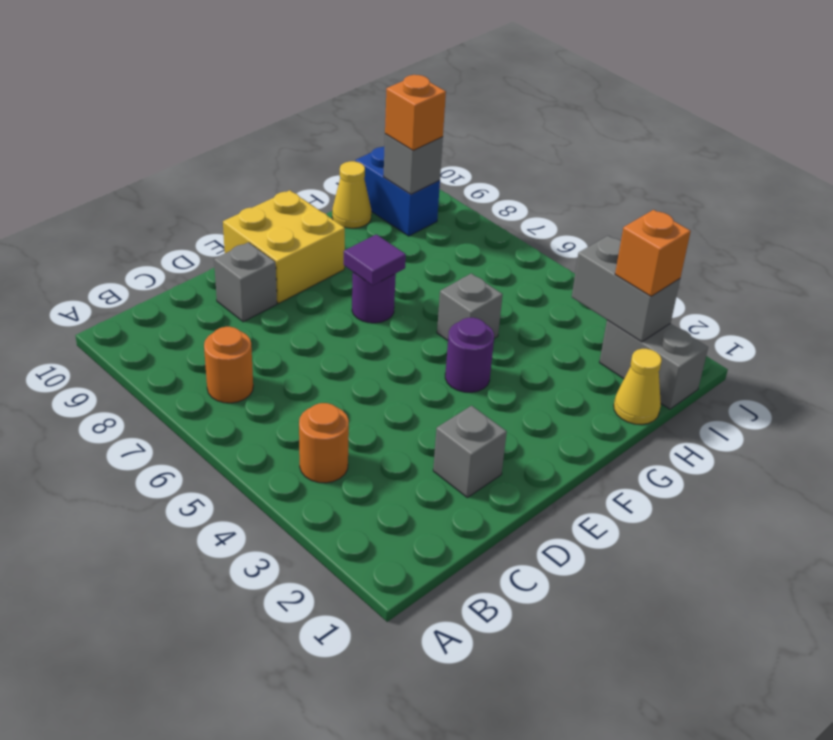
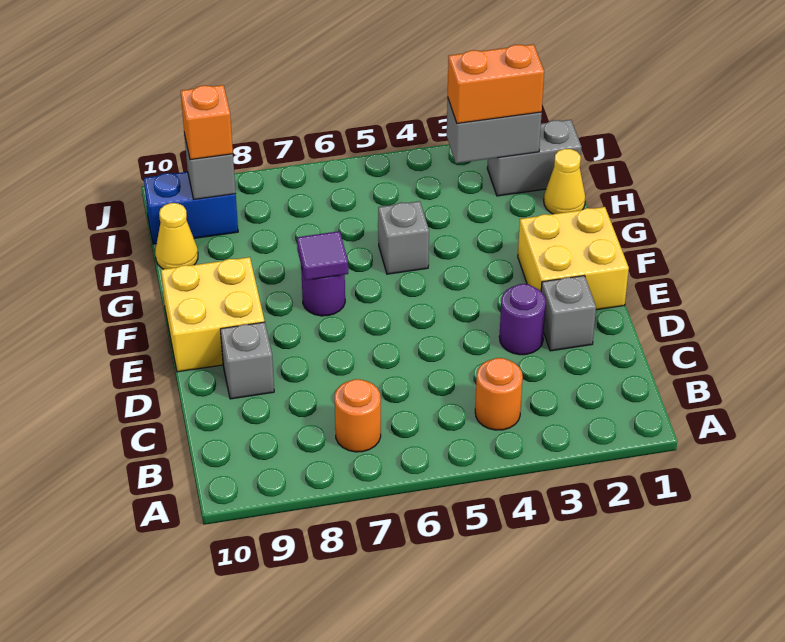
none -> yellow brick E1:F2 level 1
purple round brick F4 level 1 -> purple round brick D3 level 1
orange brick I2 level 3 -> orange brick I2:I3 level 3

